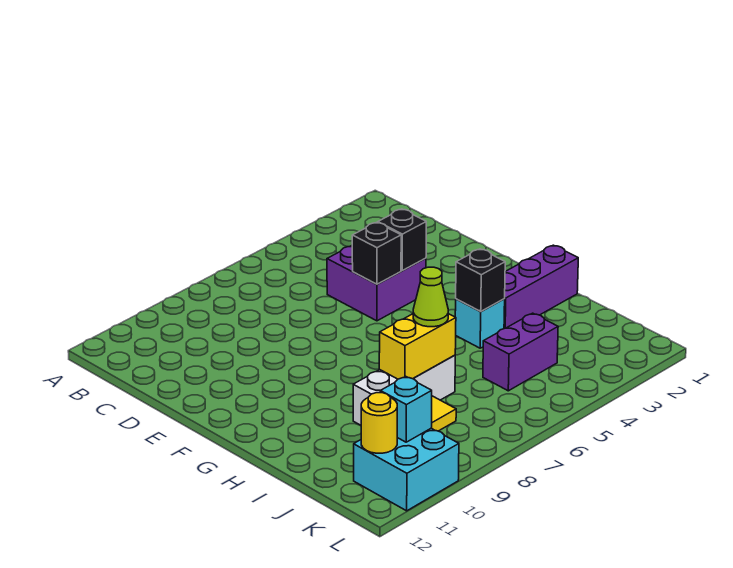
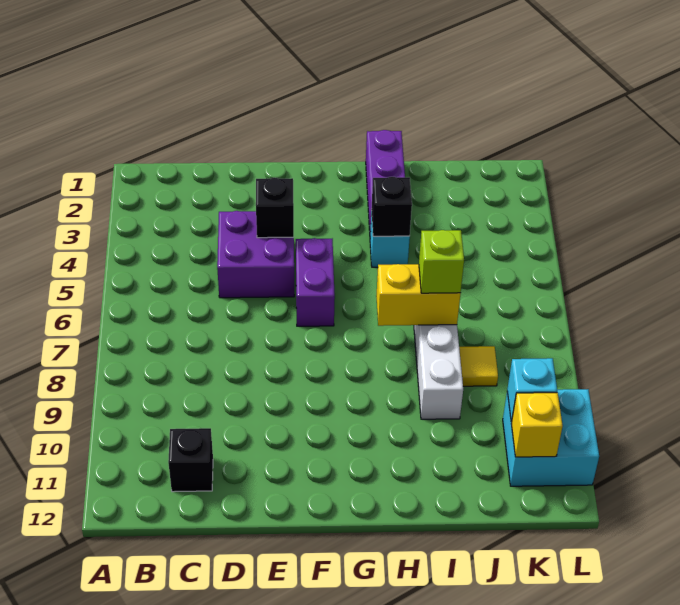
black brick E5 level 2 -> black brick C11 level 1
yellow brick I7:I8 level 2 -> yellow brick H7:I7 level 2
lime cone I7 level 3 -> lime brick I7 level 3
purple brick J4:J5 level 1 -> purple brick F5:F6 level 1
yellow round brick K11 level 2 -> yellow brick K11 level 2

